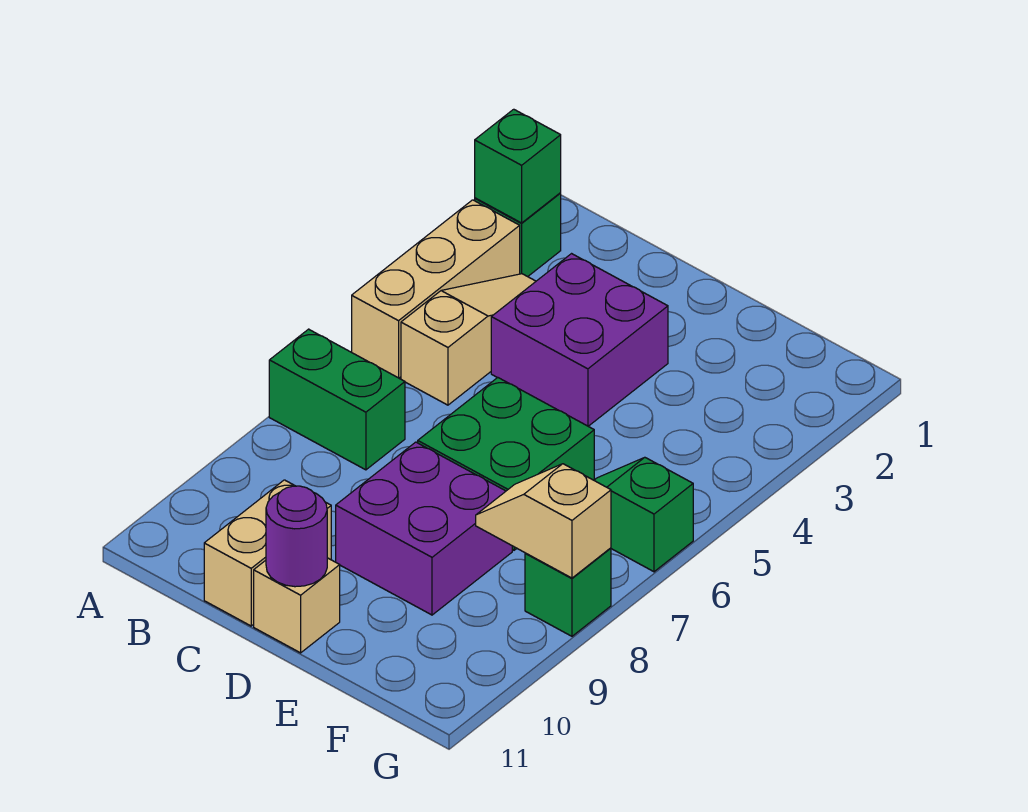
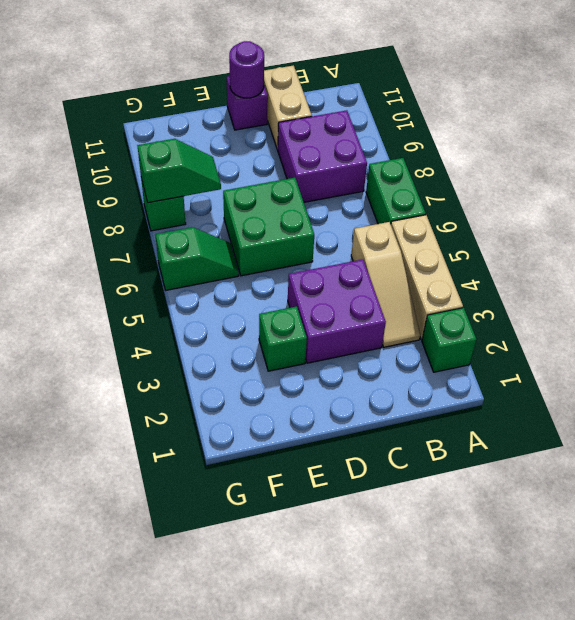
green brick A2 level 2 -> green brick E3 level 1
green brick A7:B7 level 1 -> green brick A6:A7 level 1
purple brick D8:E9 level 1 -> purple brick B8:C9 level 1
tan brick D11 level 1 -> purple brick D11 level 1
tan slope F8:G8 level 2 top G -> green slope F8:G8 level 2 top G

